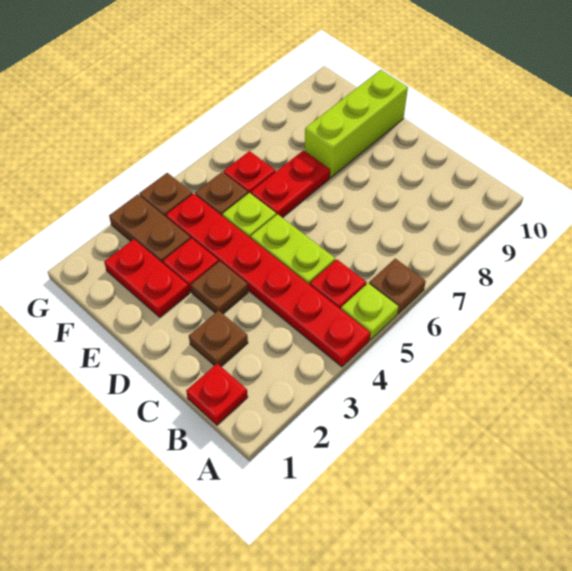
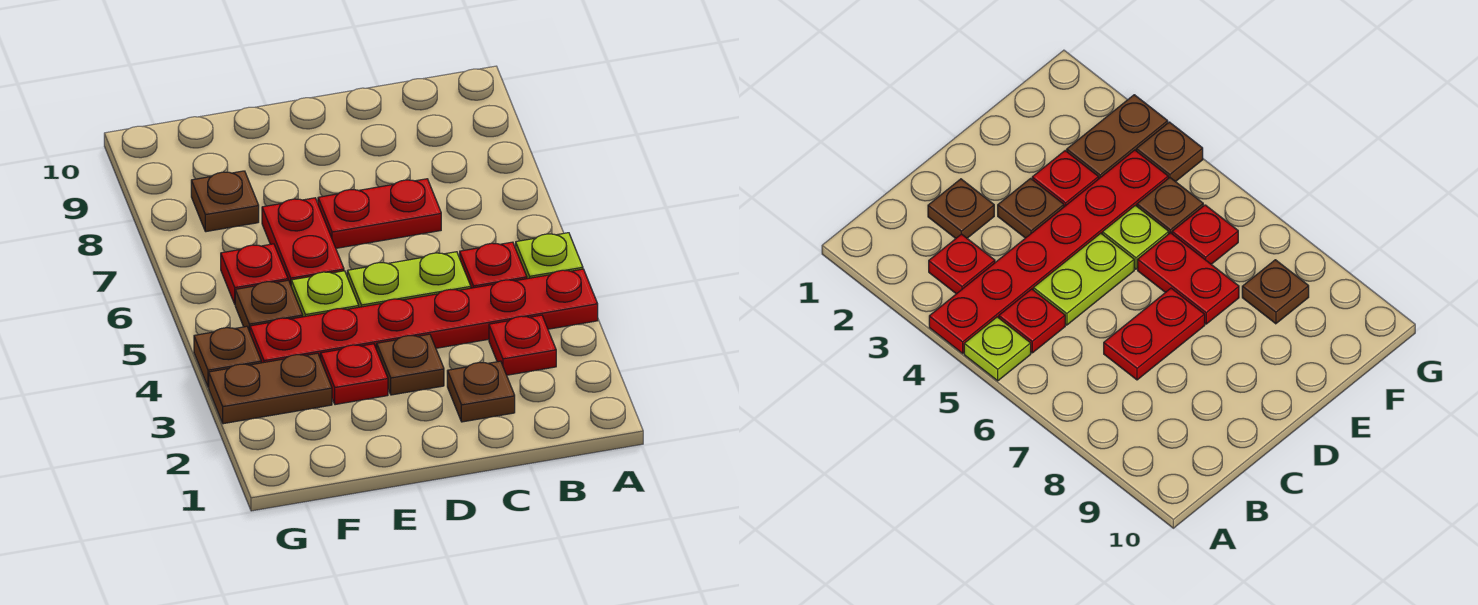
brown plate A6 level 1 -> brown plate F8 level 1
red plate B1 level 1 -> red plate B3 level 1
red plate E2:F2 level 1 -> red plate C7:D7 level 1
lime brick E8:E10 level 1 -> none

